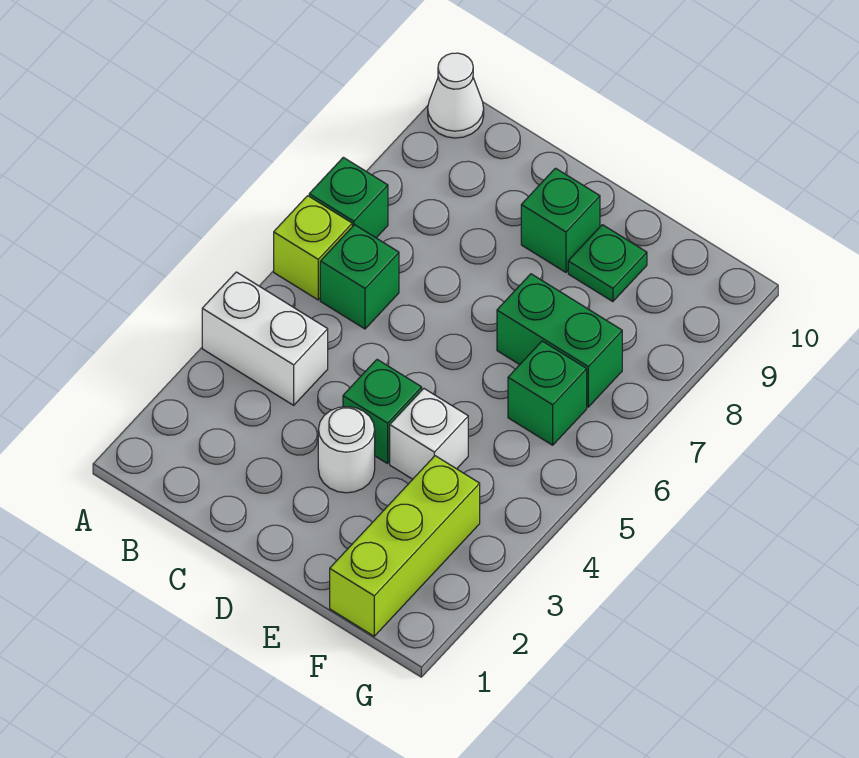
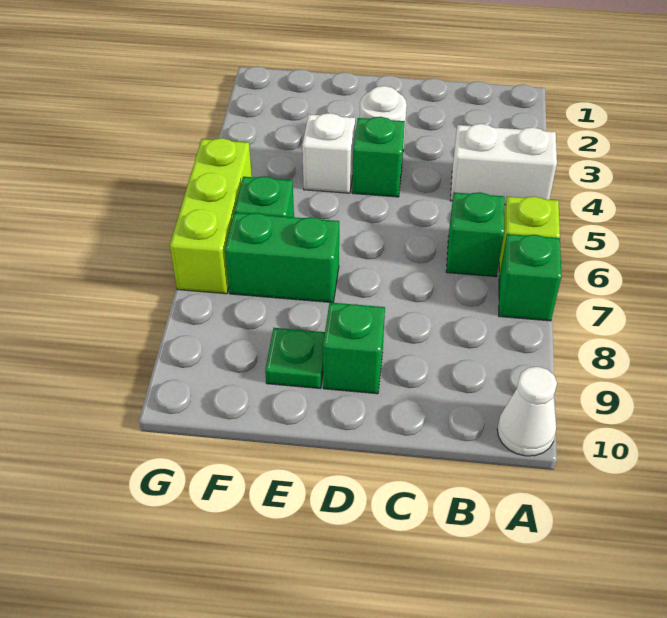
lime brick F1:F3 level 1 -> lime brick G5:G7 level 1

